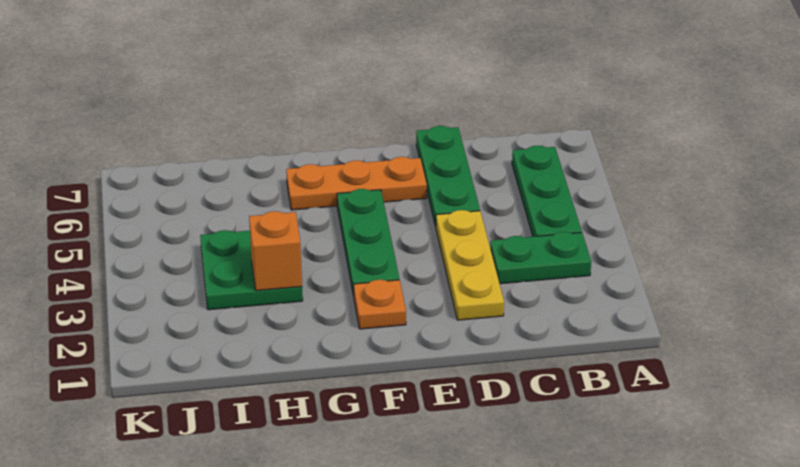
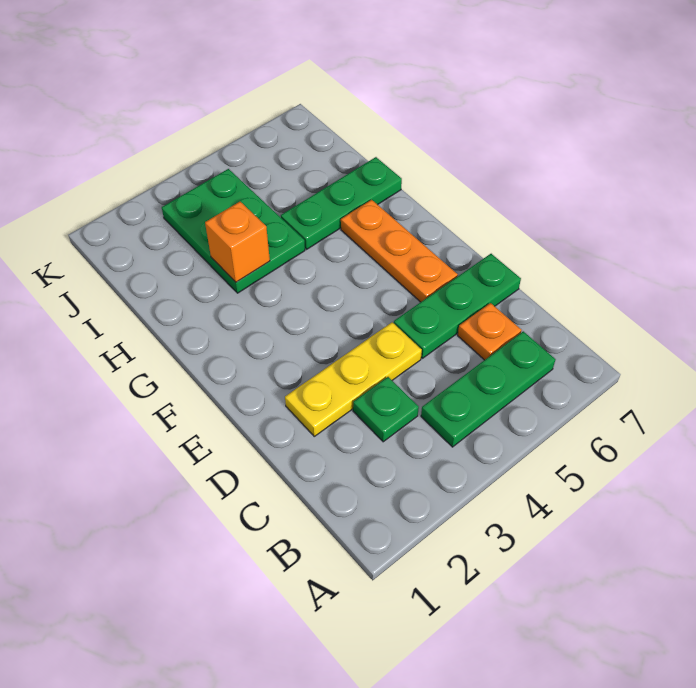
green plate B3:C3 level 1 -> green plate C3 level 1
orange plate F2 level 1 -> orange plate C6 level 1
green plate F3:F5 level 1 -> green plate H5:H7 level 1
green plate H3:I4 level 1 -> green plate H3:J4 level 1

